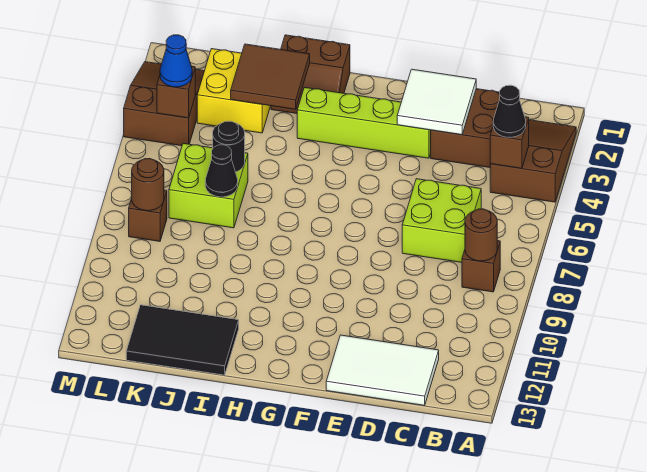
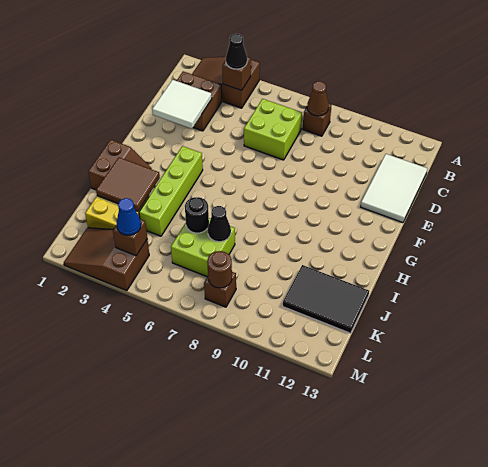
brown round brick B8 level 2 -> brown cone B8 level 2
lime brick E3:H3 level 1 -> lime brick G4:J4 level 1
black tile I12:K13 level 1 -> black tile J11:K13 level 1

